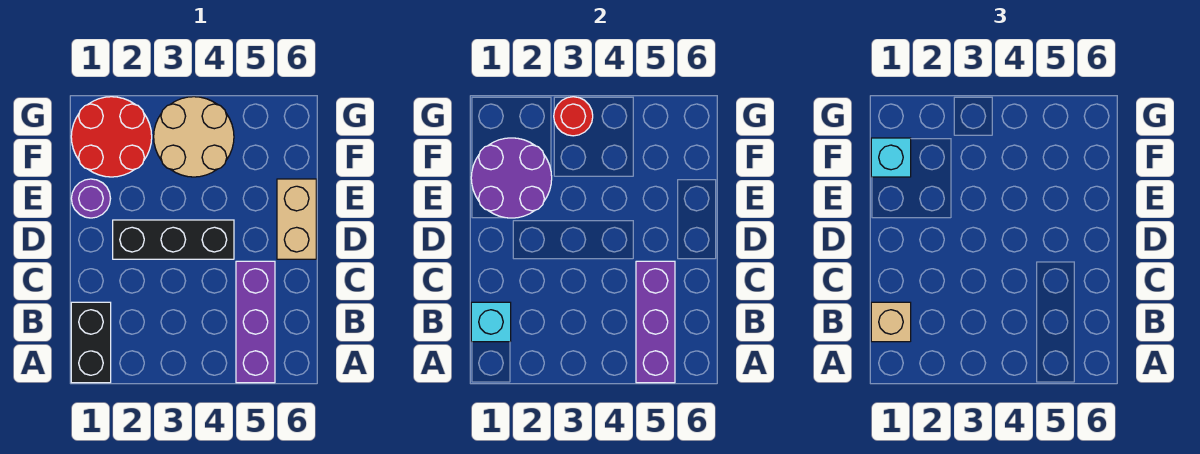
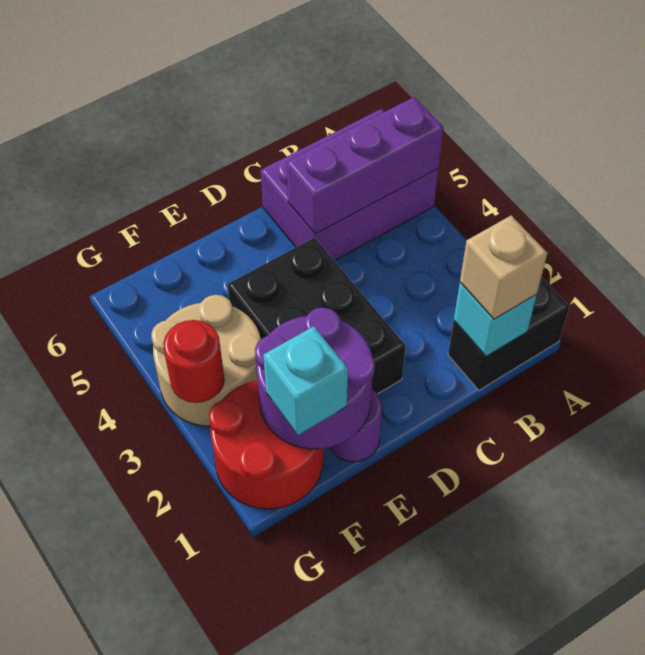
purple brick A5:C5 level 1 -> purple brick A5:C6 level 1
black brick D2:D4 level 1 -> black brick D2:E4 level 1
tan brick D6:E6 level 1 -> none

